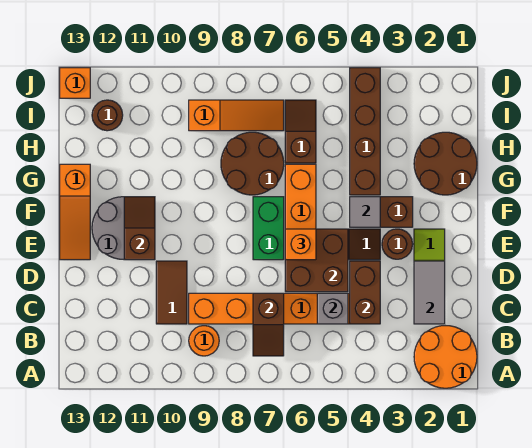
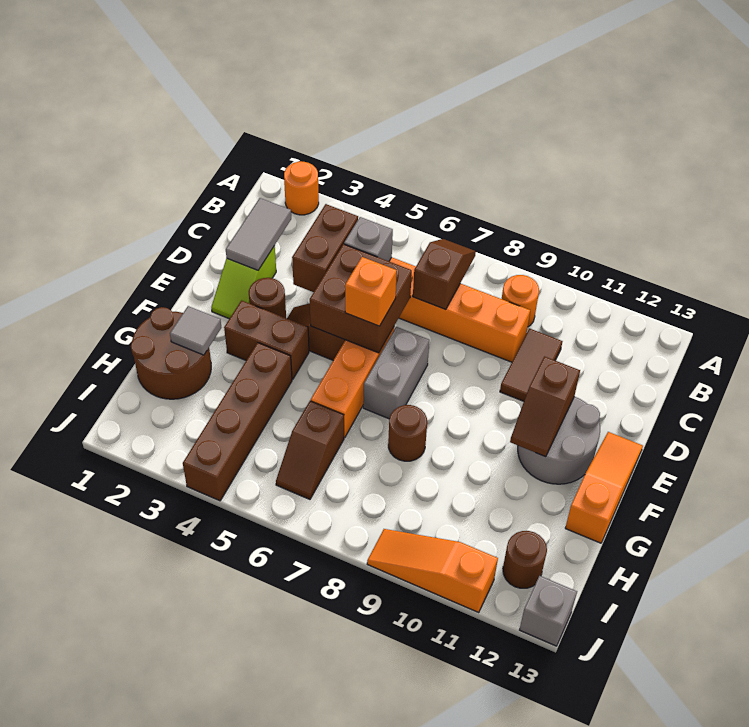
orange round brick A1:B2 level 1 -> orange round brick A2 level 1
green brick E7:F7 level 1 -> grey brick E7:F7 level 1
grey tile F4 level 2 -> grey tile G2 level 2
brown round brick G7:H8 level 1 -> brown round brick G8 level 1
orange slope I7:I9 level 1 top 9 -> orange slope J9:J11 level 1 top 11
orange brick J13 level 1 -> grey brick J13 level 1

